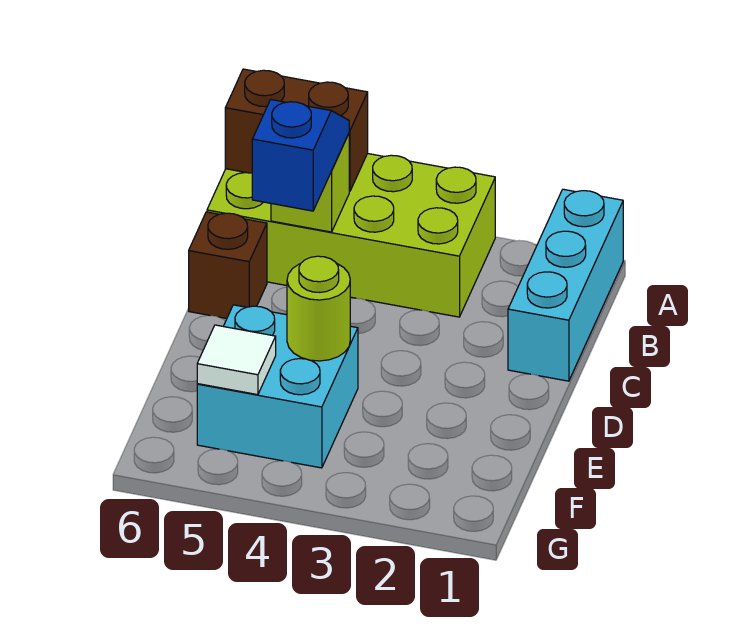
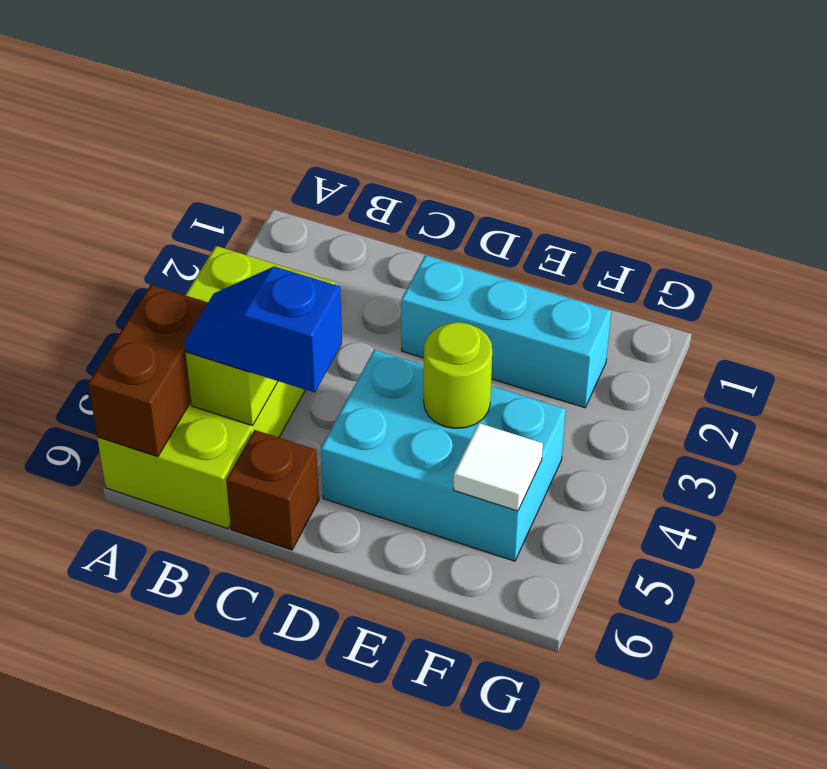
cyan brick A1:C1 level 1 -> cyan brick D2:F2 level 1
cyan brick E4:F5 level 1 -> cyan brick D4:F5 level 1

